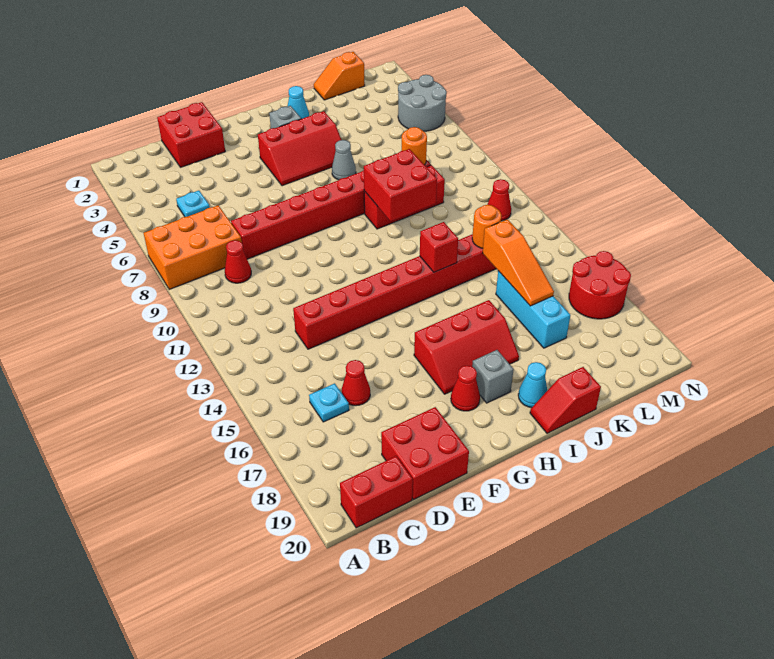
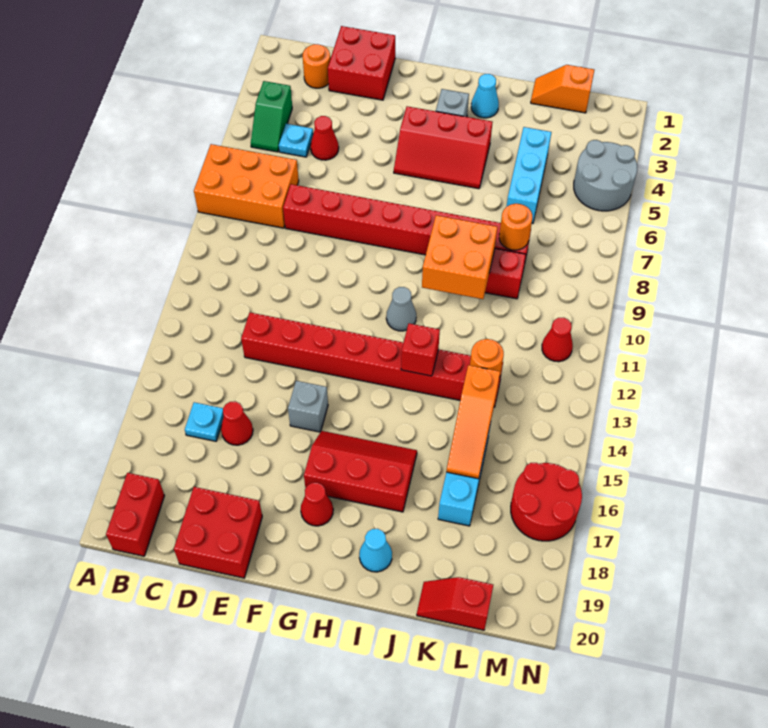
none -> green slope B4:B5 level 1 top 4
red brick B20:C20 level 1 -> red brick B19:B20 level 1
none -> orange round brick C2 level 1
red cone C9 level 1 -> red cone D5 level 1
red slope G16:I17 level 1 top 16 -> red slope G16:I17 level 1 top 17
grey brick H18 level 1 -> grey brick F15 level 1
grey cone I6 level 1 -> grey cone H11 level 1
red brick I9:J10 level 2 -> orange brick I9:J10 level 2
red slope I20:J20 level 1 top J -> red slope K20:L20 level 1 top L
none -> cyan brick K4:K6 level 1

